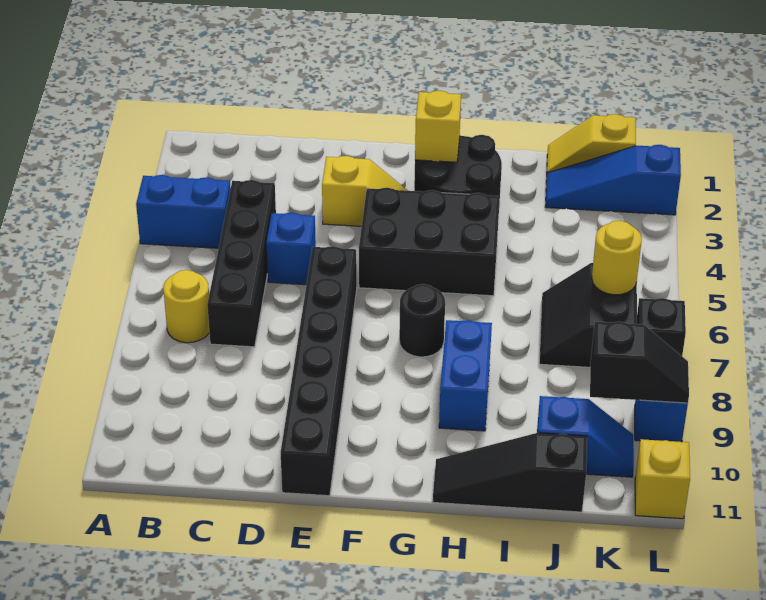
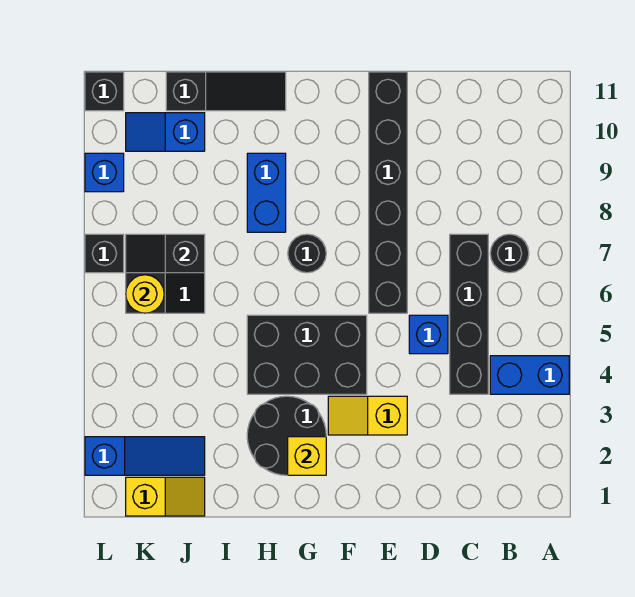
yellow round brick B7 level 1 -> black round brick B7 level 1
black slope K9:L9 level 2 top K -> black slope J7:K7 level 2 top J
yellow brick L11 level 1 -> black brick L11 level 1

